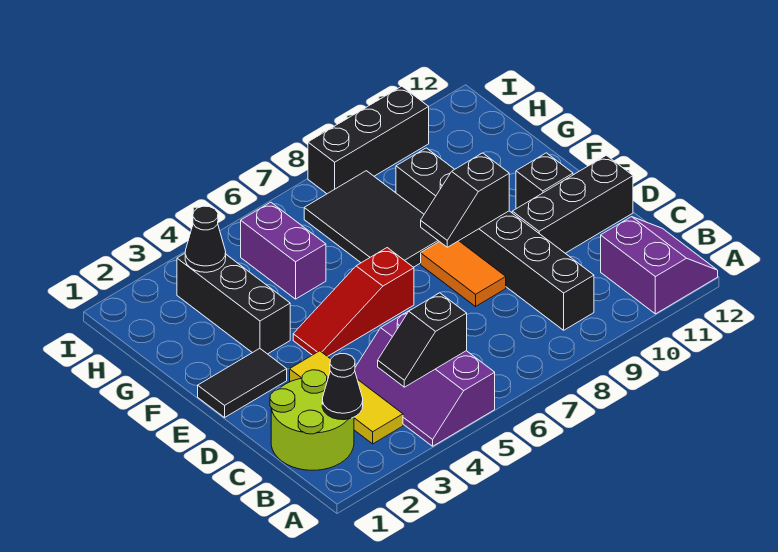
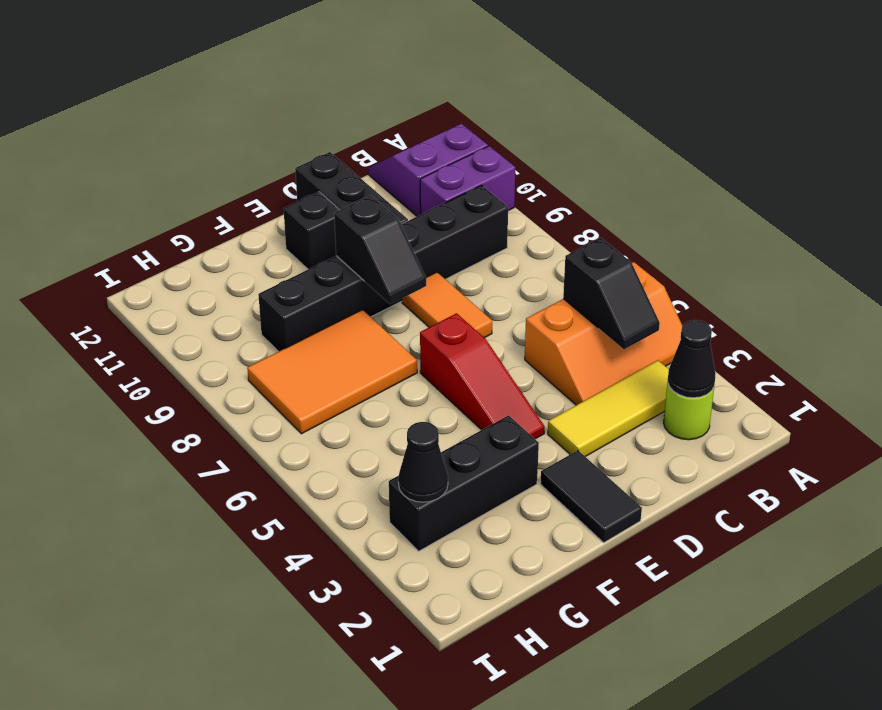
purple slope A4:C5 level 1 top 5 -> orange slope A4:C5 level 1 top 5
lime round brick B1:C2 level 1 -> lime round brick B2 level 1
orange tile D8:E8 level 1 -> orange tile D7:D8 level 1
black tile F7:H8 level 1 -> orange tile F7:H8 level 1
purple brick G5:H5 level 1 -> purple brick A10:B10 level 1
black brick I8:I10 level 1 -> none

